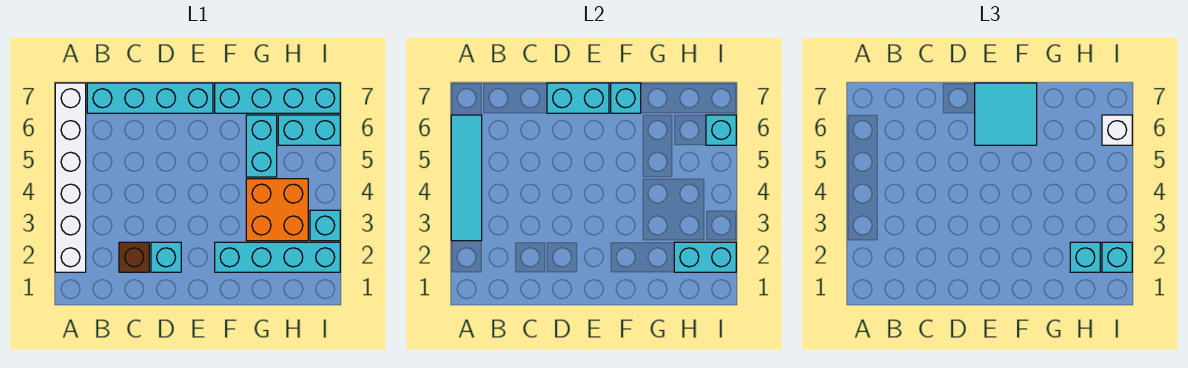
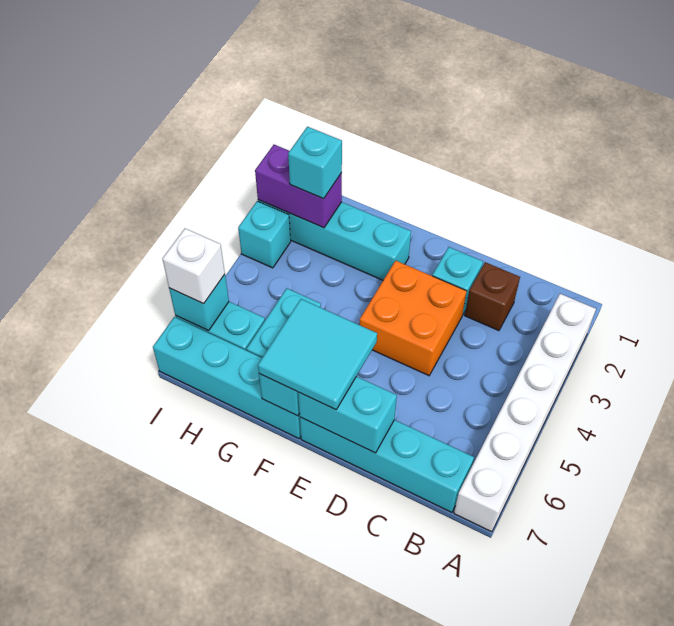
cyan tile A3:A6 level 2 -> none
orange brick G3:H4 level 1 -> orange brick D3:E4 level 1
cyan brick H2:I2 level 2 -> purple brick H2:I2 level 2
cyan brick I2 level 3 -> none

